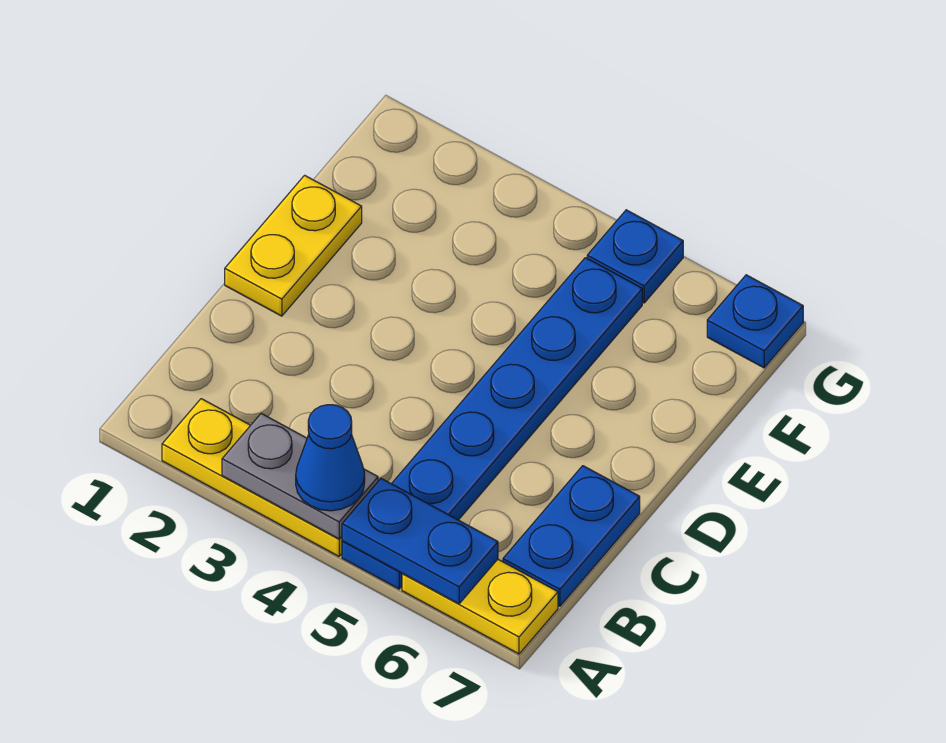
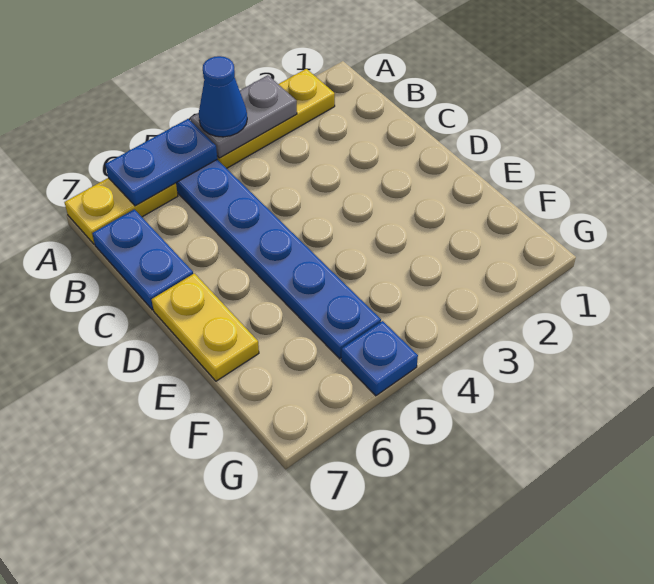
yellow plate D1:E1 level 1 -> yellow plate D7:E7 level 1
blue plate G7 level 1 -> none

